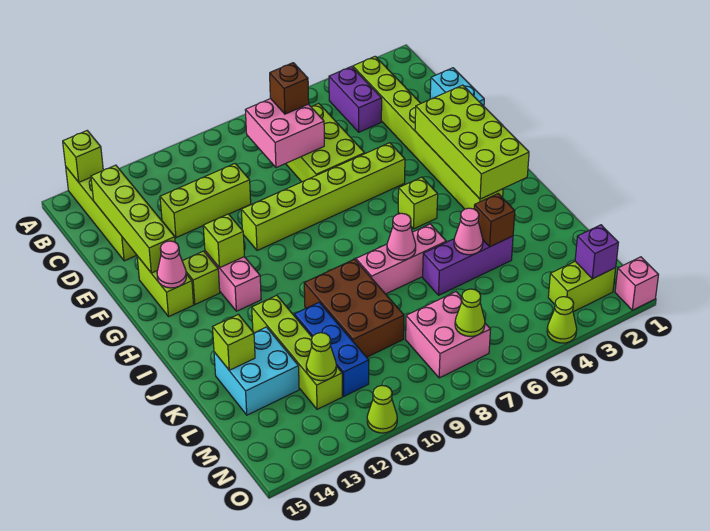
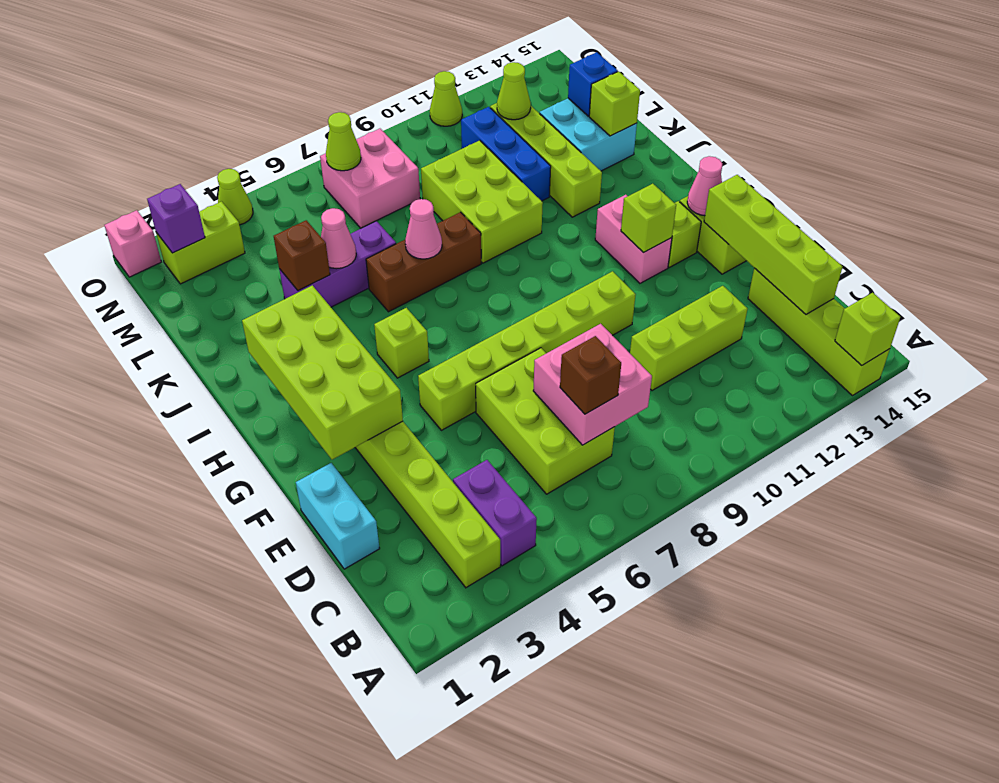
pink brick J6:J8 level 1 -> brown brick J6:J8 level 1
brown brick J9:L10 level 1 -> lime brick J9:L10 level 1
none -> blue brick L14 level 2

